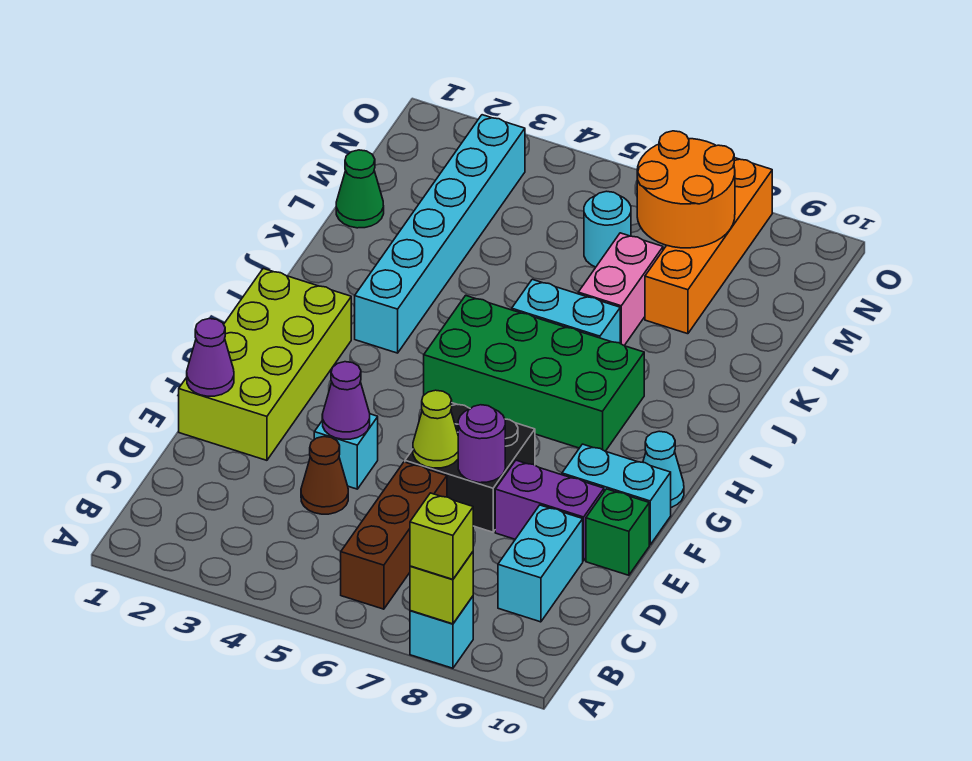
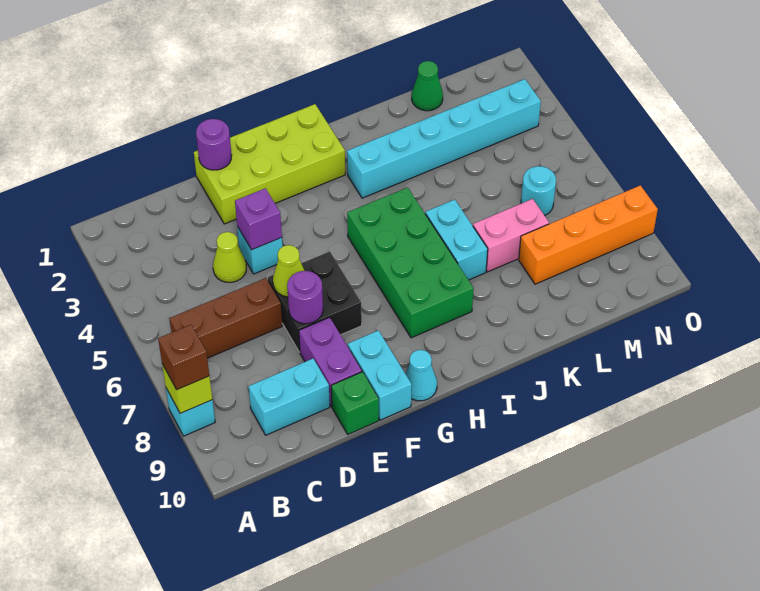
lime brick A8 level 3 -> brown brick A8 level 3
brown cone D4 level 1 -> lime cone D4 level 1
purple cone E1 level 2 -> purple round brick E1 level 2
purple cone E4 level 2 -> purple brick E4 level 2
orange round brick M7:N8 level 2 -> none

